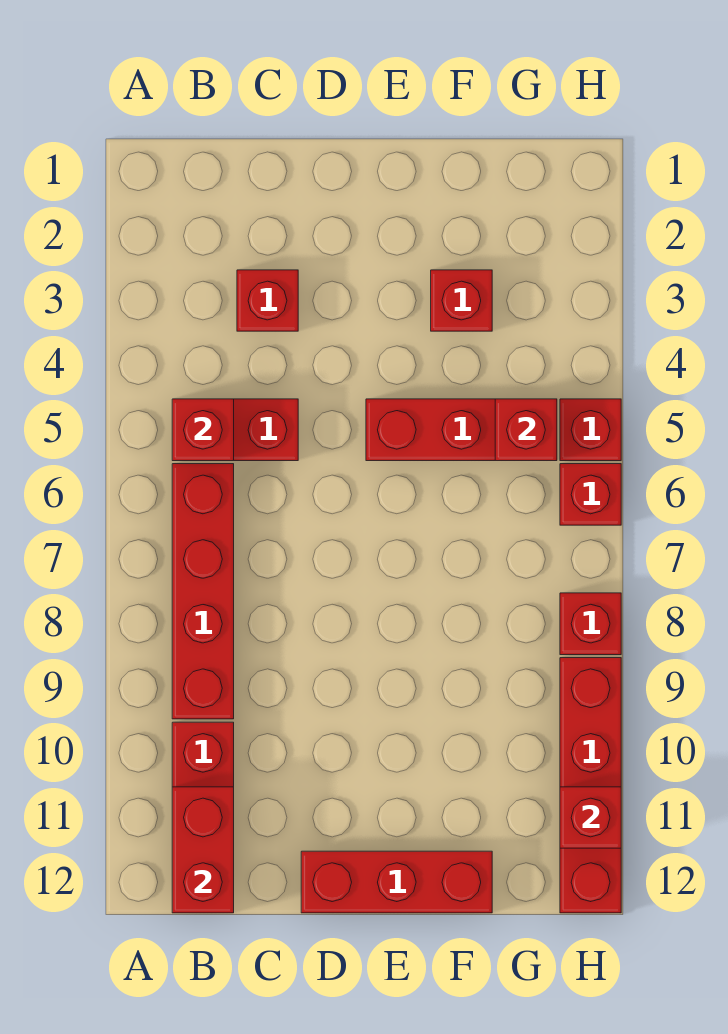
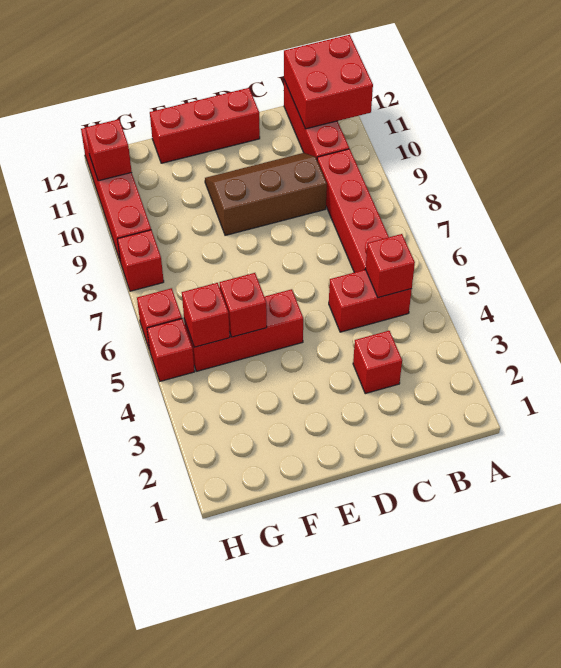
red brick B11:B12 level 2 -> red brick A11:B12 level 2
none -> brown slope C9:E10 level 1 top 9
red brick F3 level 1 -> red brick F5 level 2

